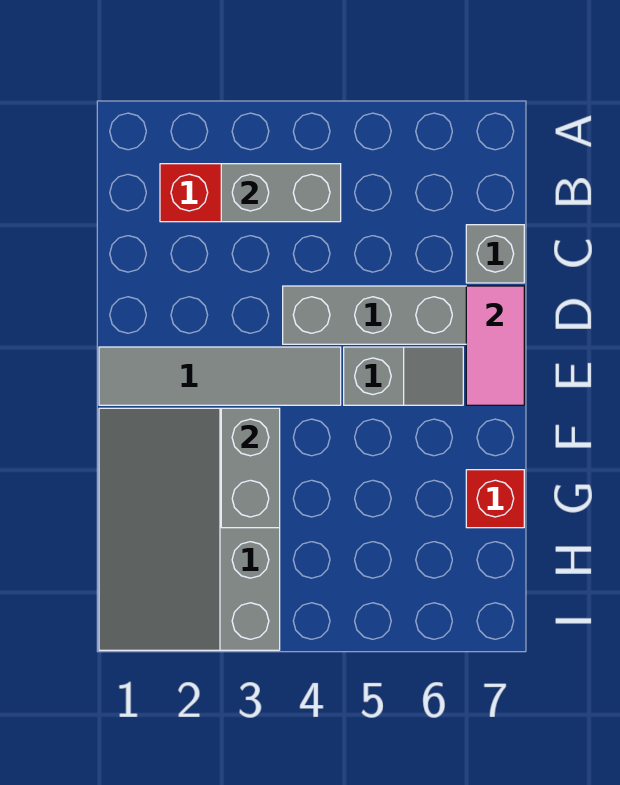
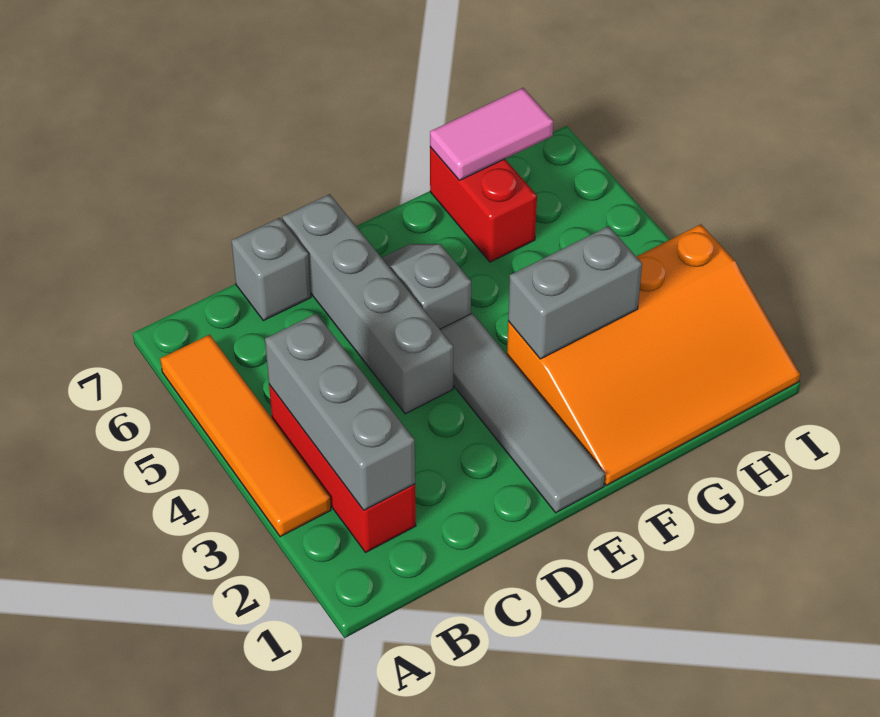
none -> orange tile A3:A6 level 1
grey brick B3:B4 level 2 -> grey brick B2:B4 level 2
pink tile D7:E7 level 2 -> pink tile G7:H7 level 2
grey slope F1:I3 level 1 top 3 -> orange slope F1:I3 level 1 top 3
red brick G7 level 1 -> red brick G6:G7 level 1

